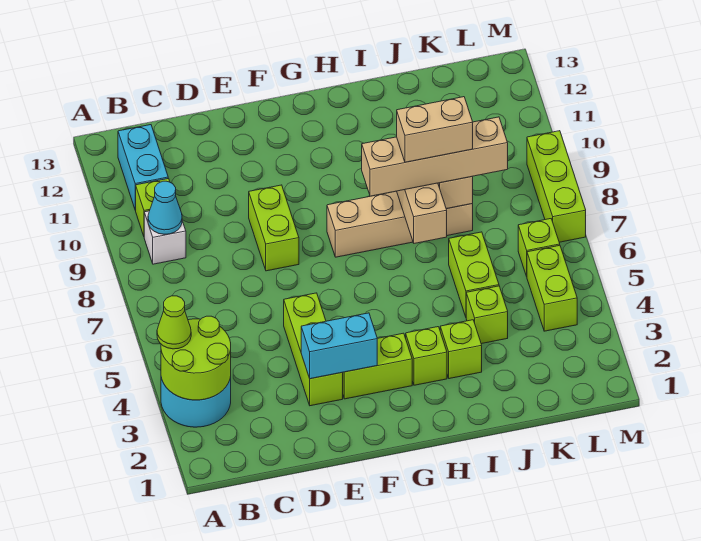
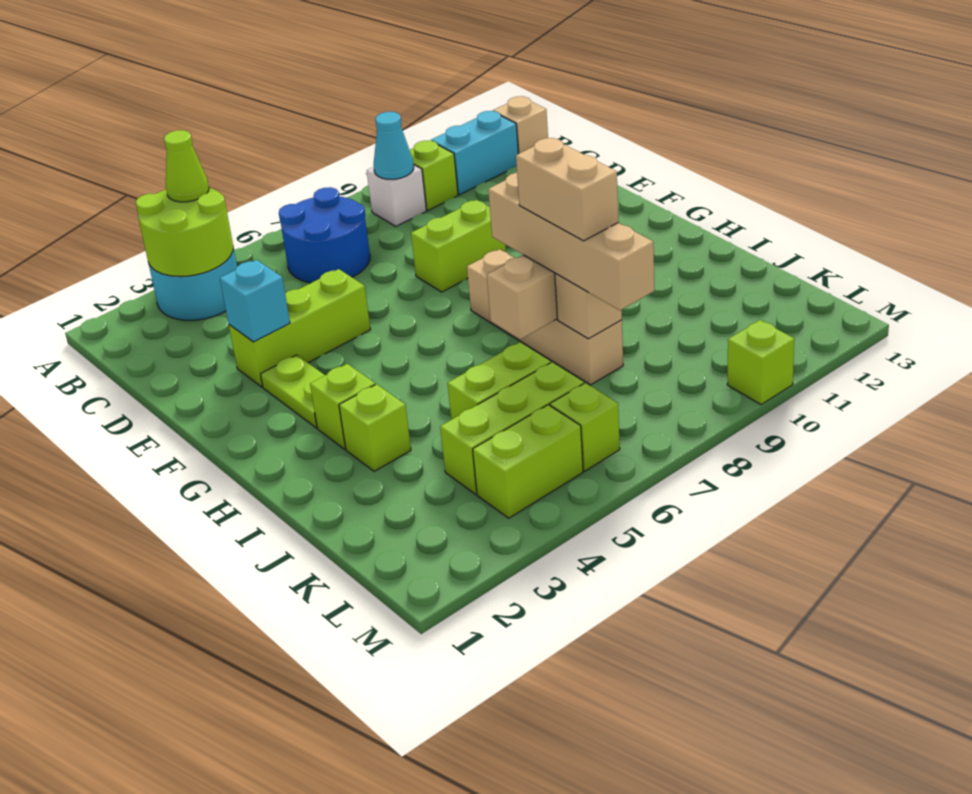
none -> blue round brick B6:C7 level 1
none -> tan brick B13 level 1
cyan brick E3:F3 level 2 -> cyan brick E3 level 2
lime brick F3:G3 level 1 -> lime plate F3:G3 level 1
lime brick J4 level 1 -> lime brick M10 level 1
lime brick M7:M9 level 1 -> lime brick K4:K6 level 1

